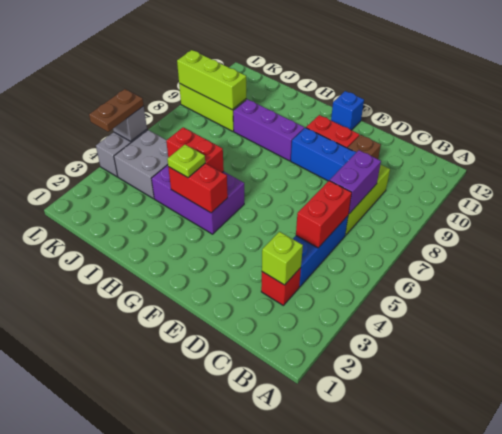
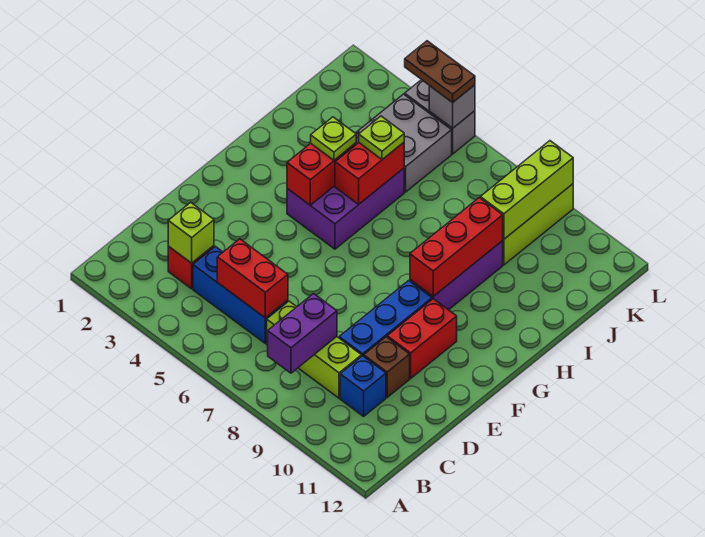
purple brick C7:C8 level 2 -> purple brick B8:C8 level 2
blue brick F12 level 1 -> blue brick C10 level 1
none -> red brick G9:I9 level 2
none -> lime plate I5 level 3

